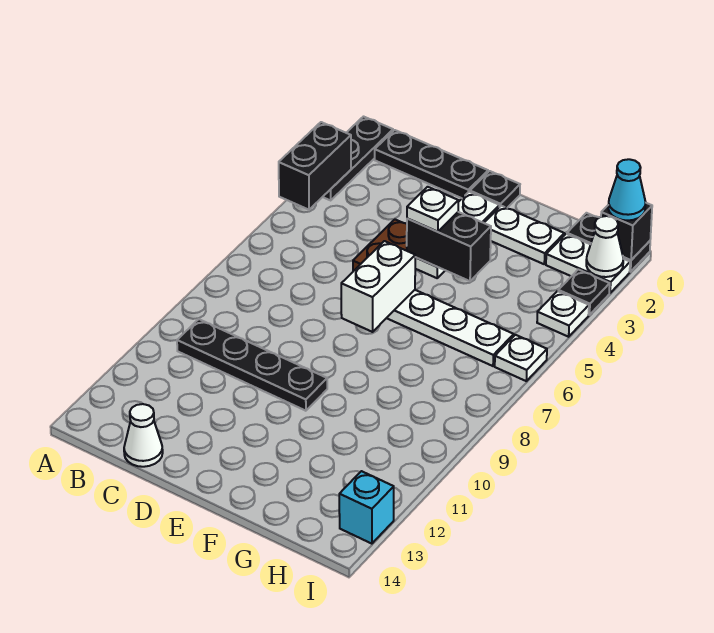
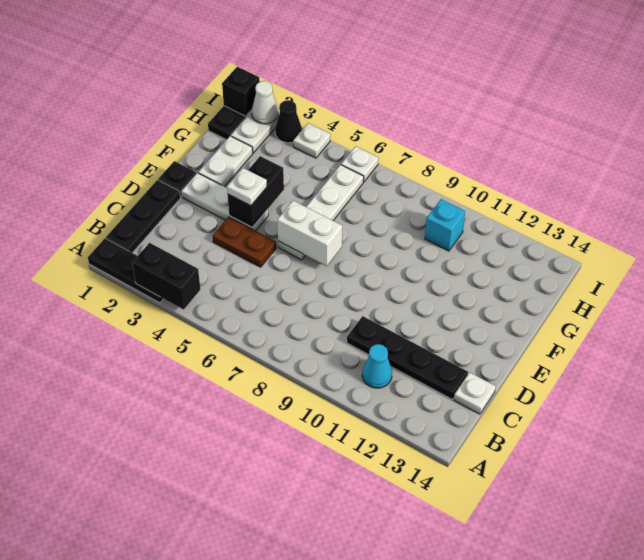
black plate B10:E10 level 1 -> black plate C10:C13 level 1
white cone C14 level 1 -> white plate C14 level 1
cyan cone I1 level 3 -> cyan cone B11 level 1
black plate I3 level 1 -> black cone I3 level 1
cyan brick I13 level 1 -> cyan brick H10 level 1

